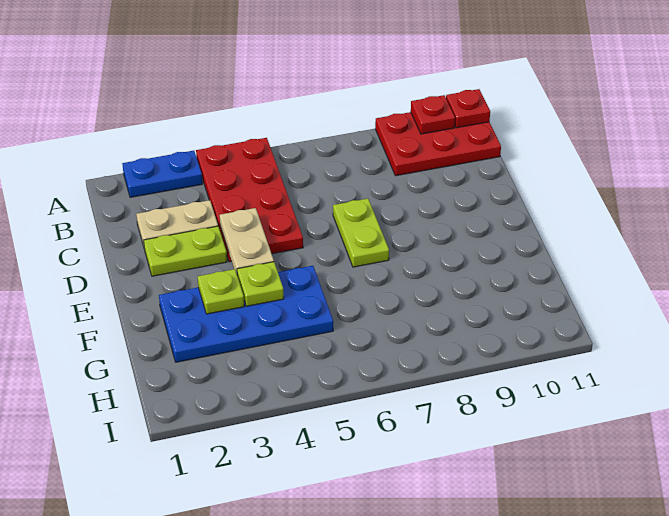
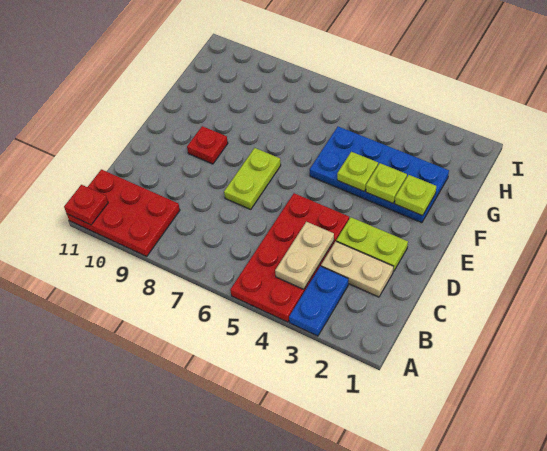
blue plate A2:A3 level 1 -> blue plate A3:B3 level 1
red plate A10 level 2 -> red plate E9 level 1
tan plate D4:E4 level 2 -> tan plate B4:C4 level 2
none -> lime plate F2 level 2

